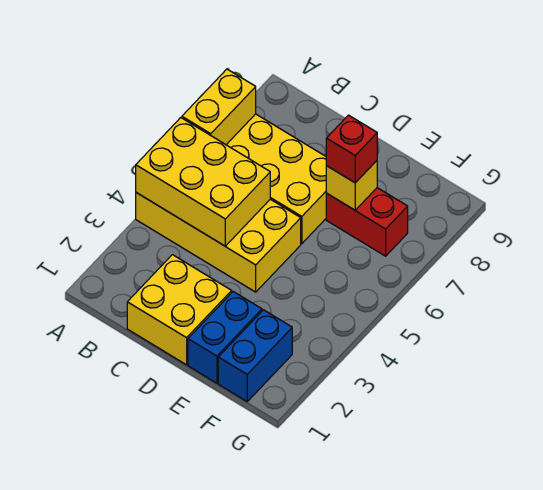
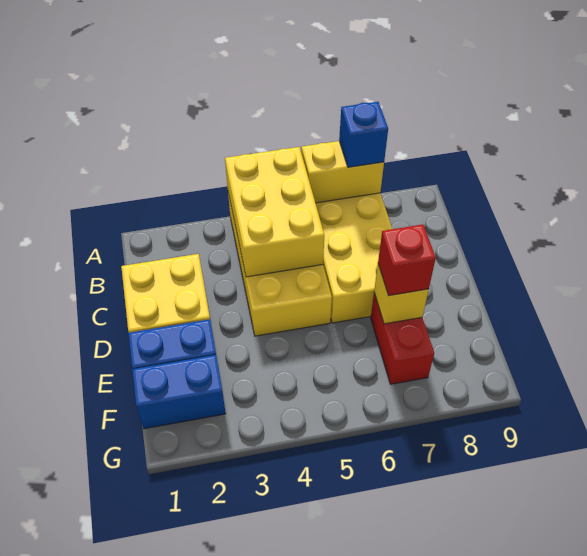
none -> blue brick A7 level 3

